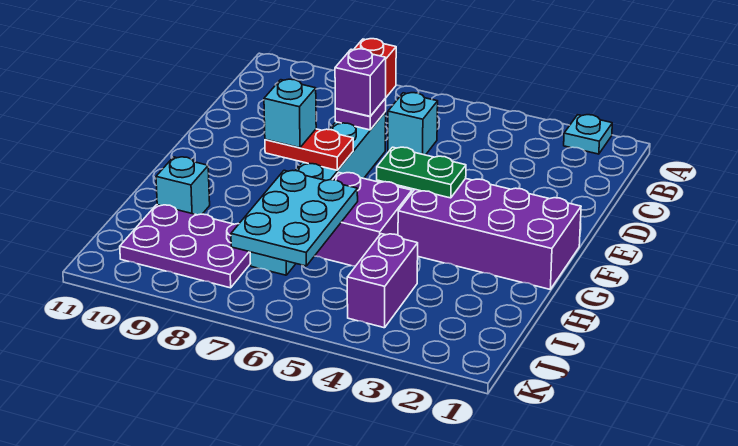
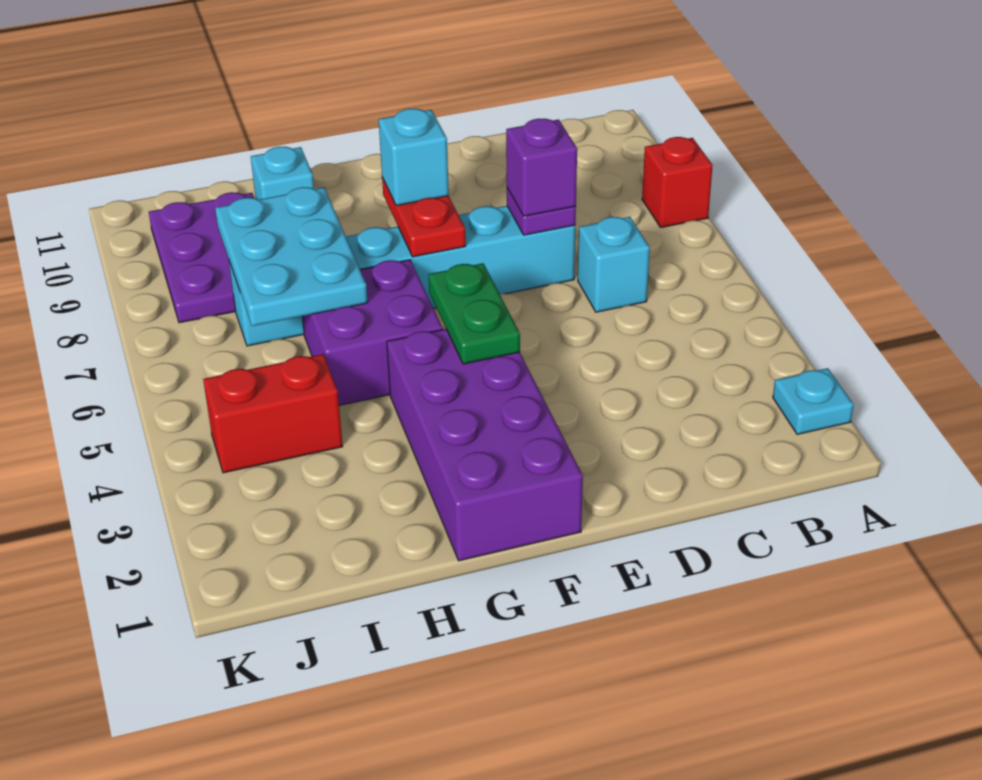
cyan plate H6:J7 level 2 -> cyan plate H6:I8 level 2
purple brick I4:J4 level 1 -> red brick I4:J4 level 1

